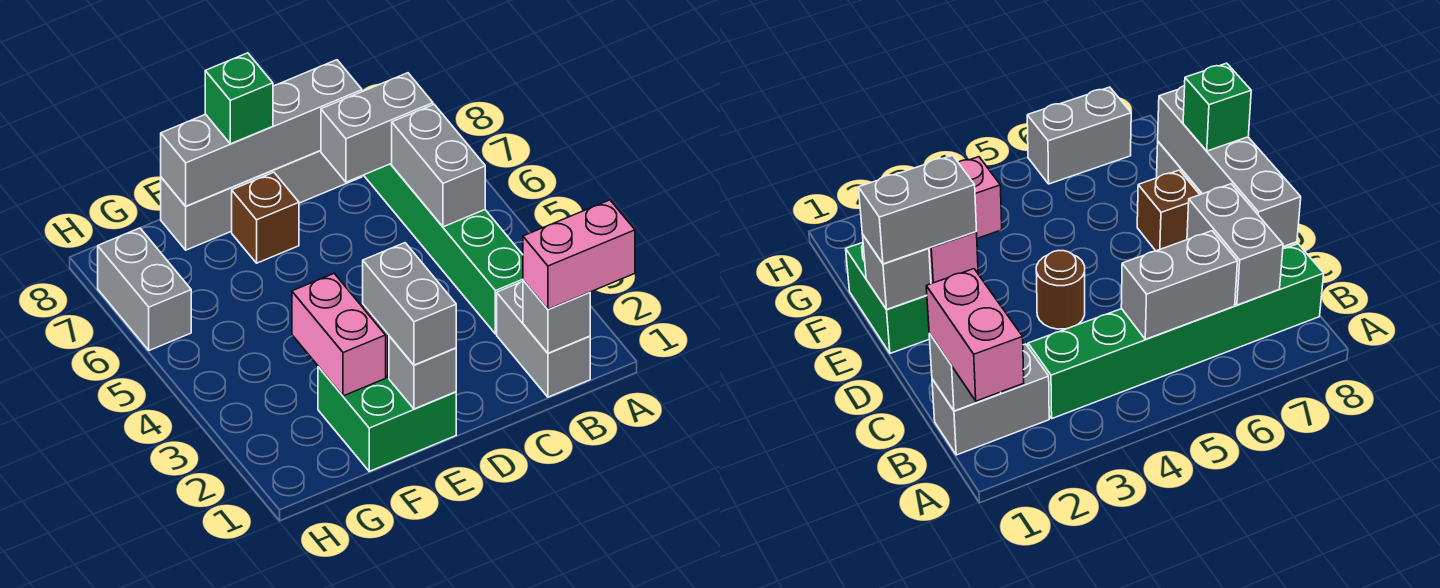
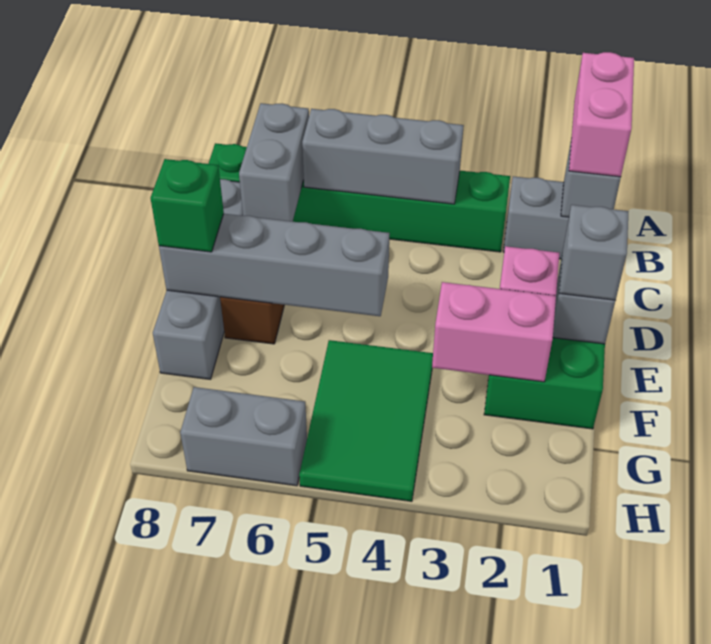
grey brick B5:B6 level 2 -> grey brick B4:B6 level 2
grey brick C8:F8 level 2 -> grey brick E5:E8 level 2
brown round brick D4 level 1 -> none
grey brick E1:E2 level 3 -> grey brick E1 level 3
none -> green tile F4:H5 level 1

